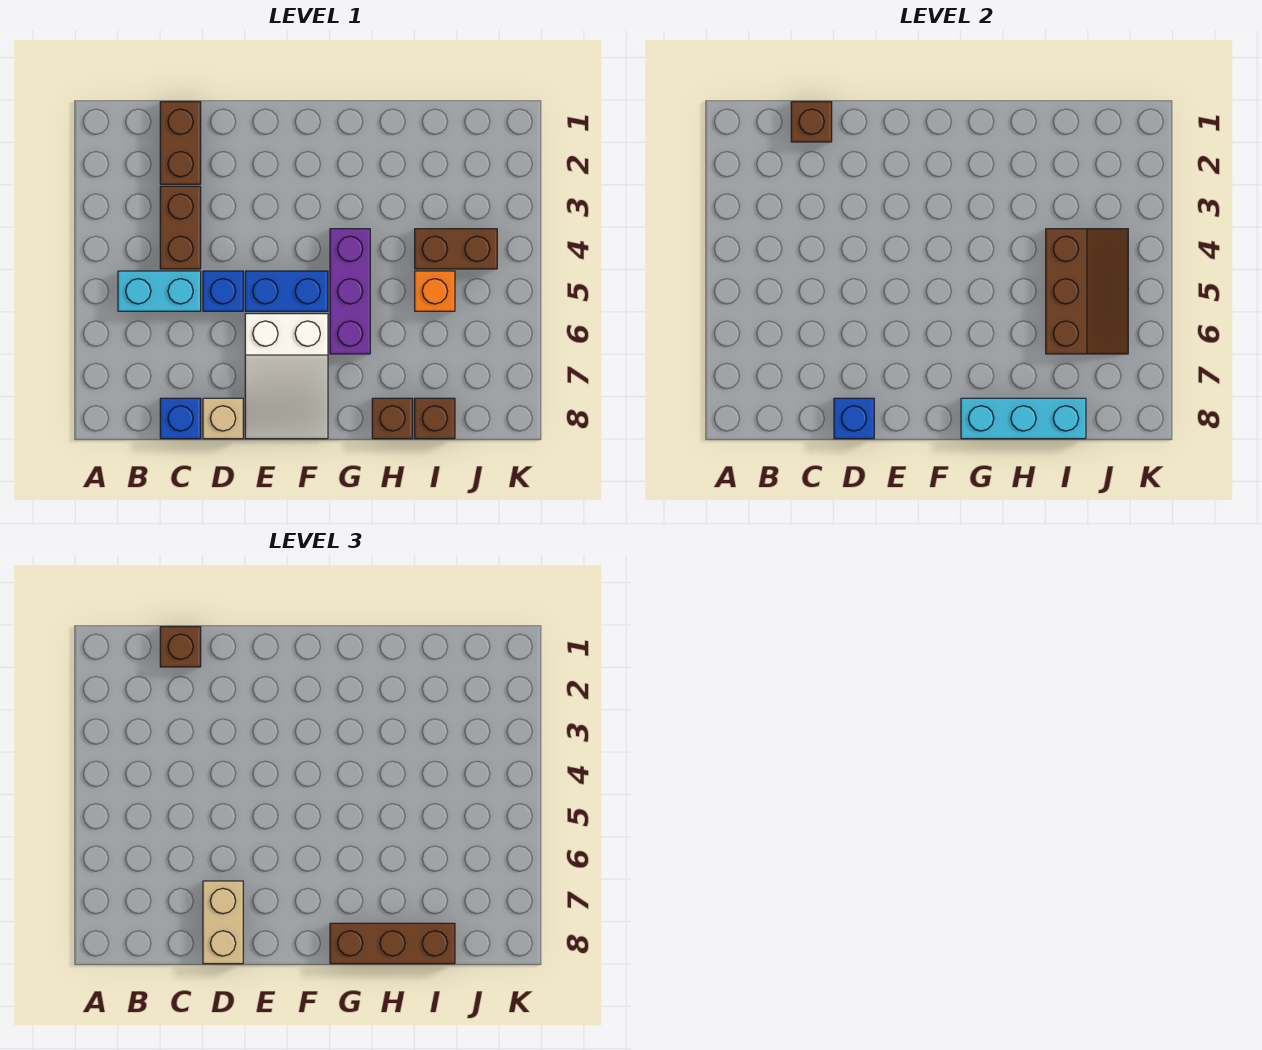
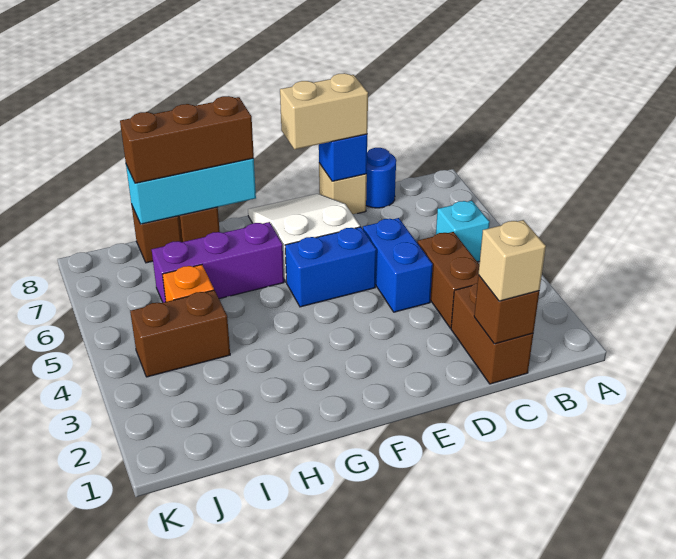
cyan brick B5:C5 level 1 -> cyan brick B5 level 1
brown brick C1 level 3 -> tan brick C1 level 3
blue brick C8 level 1 -> blue round brick C8 level 1
blue brick D5 level 1 -> blue brick D4:D5 level 1
tan brick D7:D8 level 3 -> tan brick D8:E8 level 3
purple brick G4:G6 level 1 -> purple brick G6:I6 level 1
brown slope I4:J6 level 2 top I -> none

